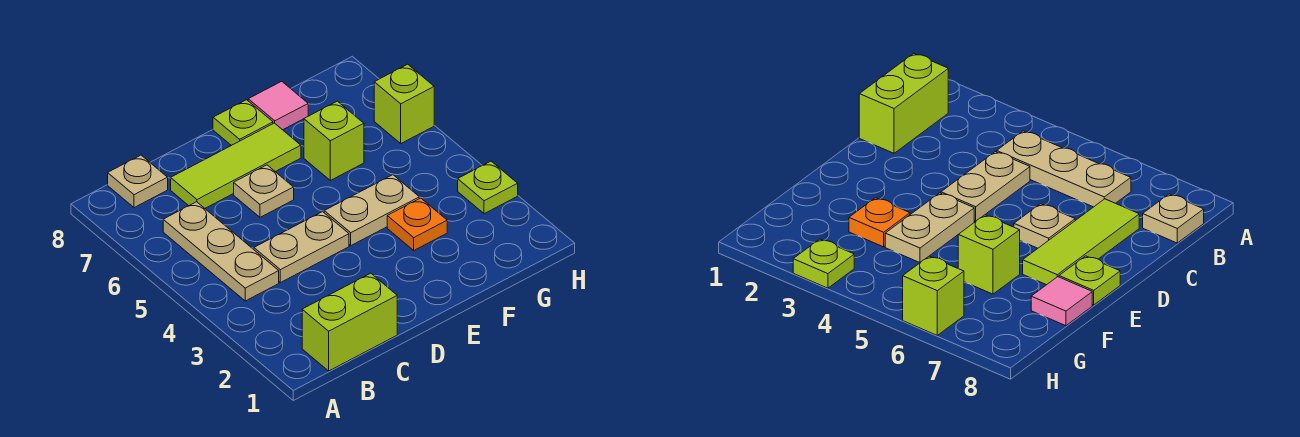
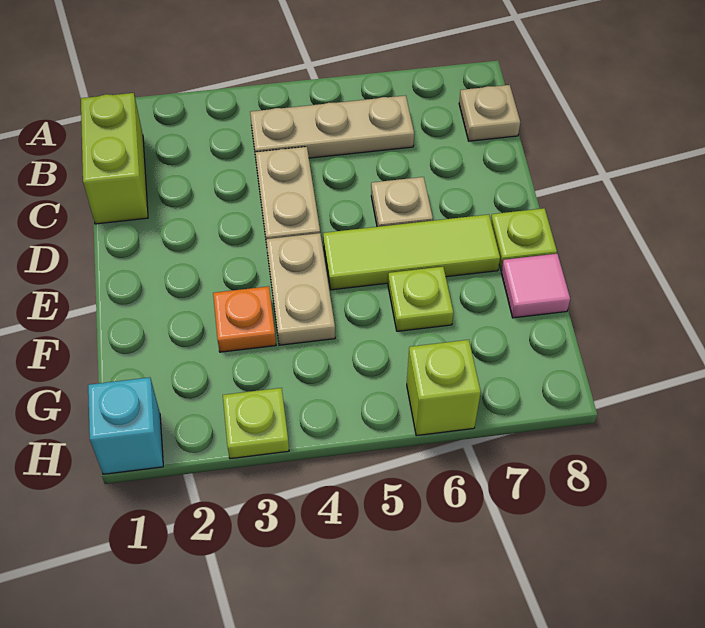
lime tile C7:E7 level 1 -> lime tile E5:E7 level 1
lime brick F6 level 1 -> lime plate F6 level 1
none -> cyan brick H1 level 1

